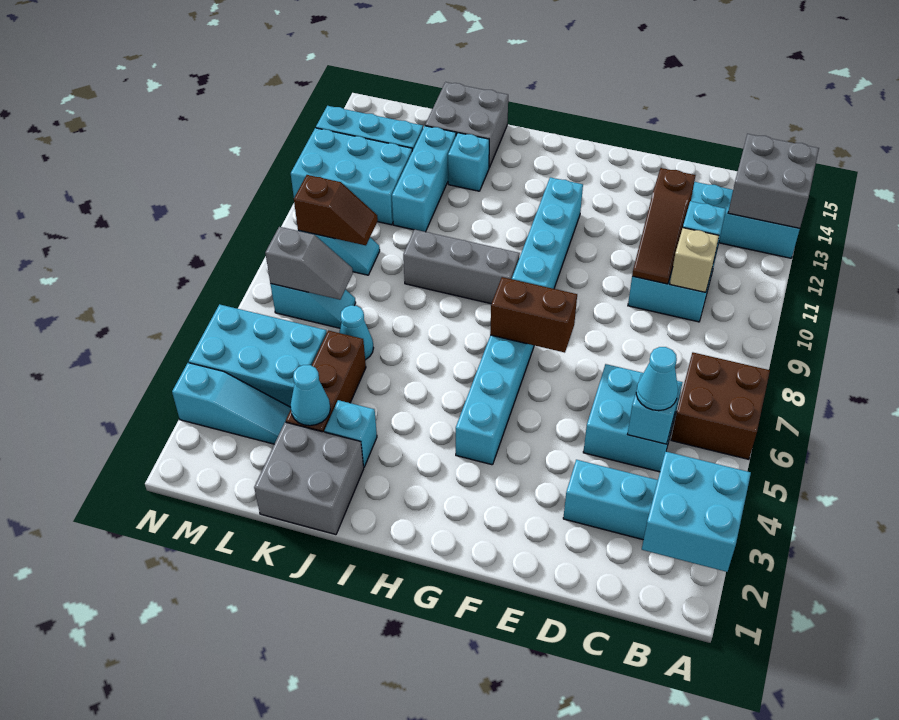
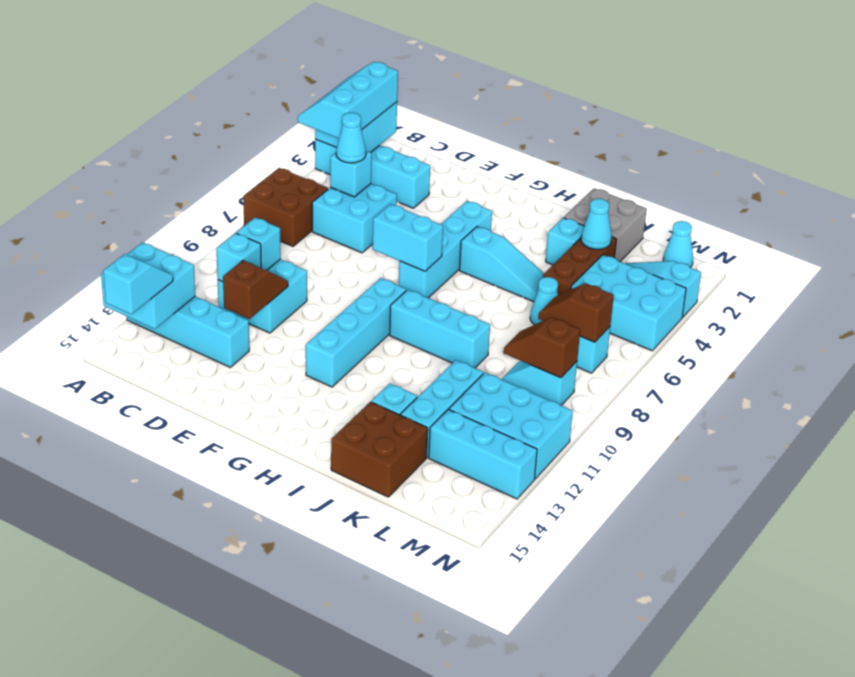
none -> cyan slope A2:B4 level 3 top B
grey brick A13:B14 level 2 -> cyan brick A13:B14 level 2
none -> cyan slope B14:B15 level 3 top 15
tan brick C10 level 2 -> cyan brick C10 level 2
brown slope D10:D12 level 2 top 12 -> brown slope D11:D12 level 2 top 12
brown brick F7:G7 level 2 -> cyan brick F7:G7 level 2
none -> cyan slope H5:J5 level 1 top H
grey brick H9:J9 level 1 -> cyan brick H9:J9 level 1
grey brick J14:K15 level 1 -> brown brick J14:K15 level 1
grey slope L7:M7 level 2 top M -> brown slope L7:M7 level 2 top M
none -> cyan cone M1 level 1

